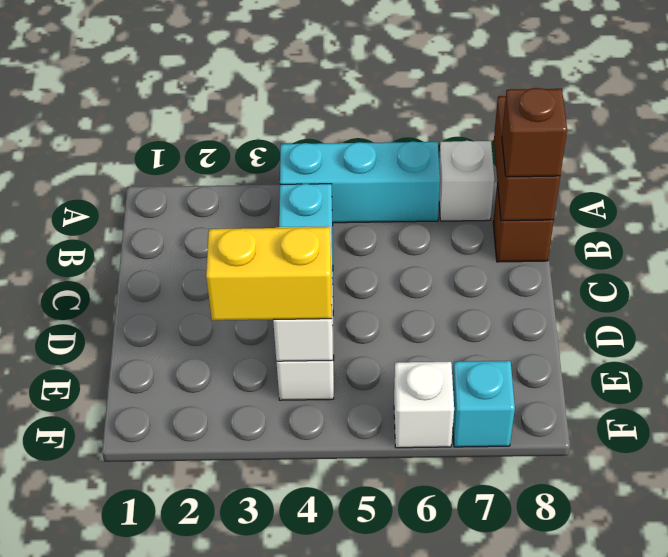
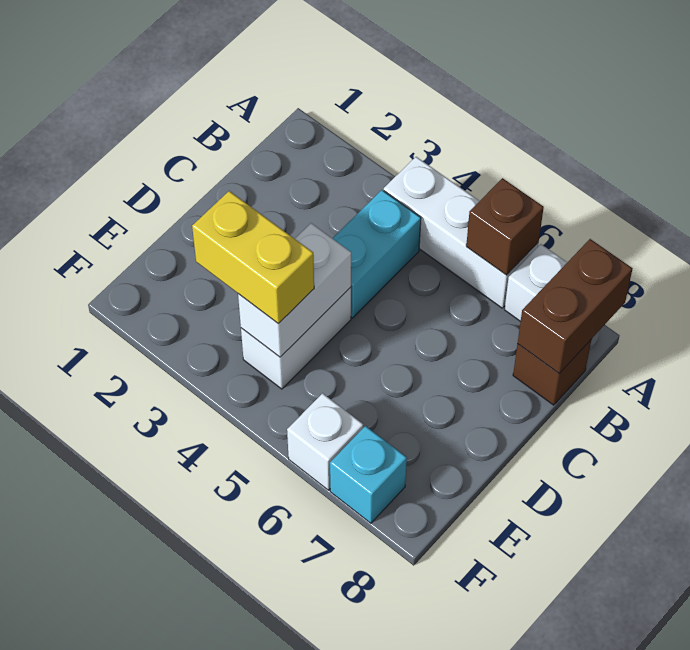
cyan brick A4:A6 level 1 -> white brick A4:A6 level 1
brown brick B8 level 3 -> brown brick A6 level 2

